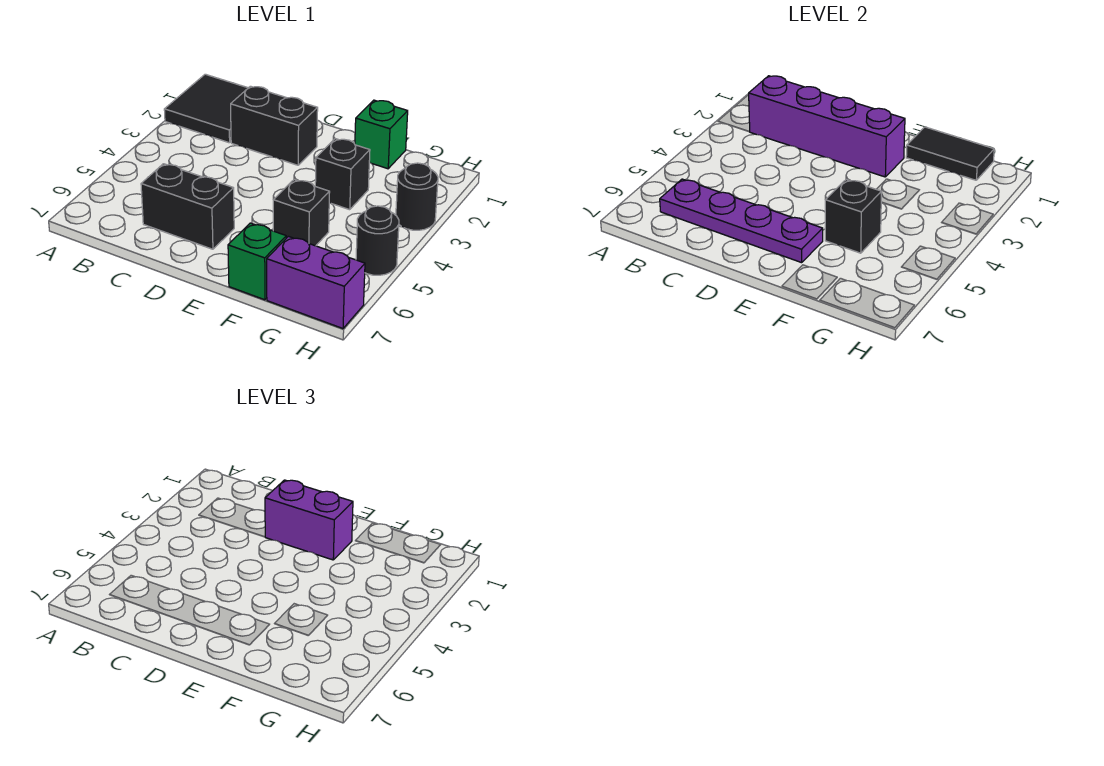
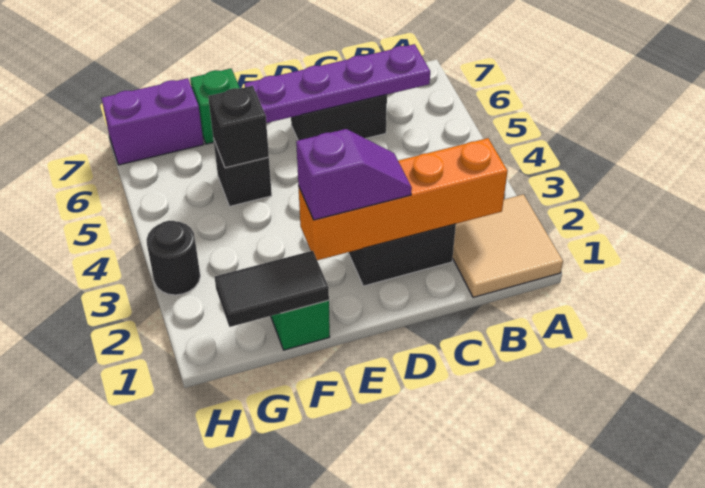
black tile A1:B2 level 1 -> tan tile A1:B2 level 1
purple brick B2:E2 level 2 -> orange brick B2:E2 level 2
purple brick D2:E2 level 3 -> purple slope D2:E2 level 3 top E
black brick F3 level 1 -> none
black round brick H5 level 1 -> none

